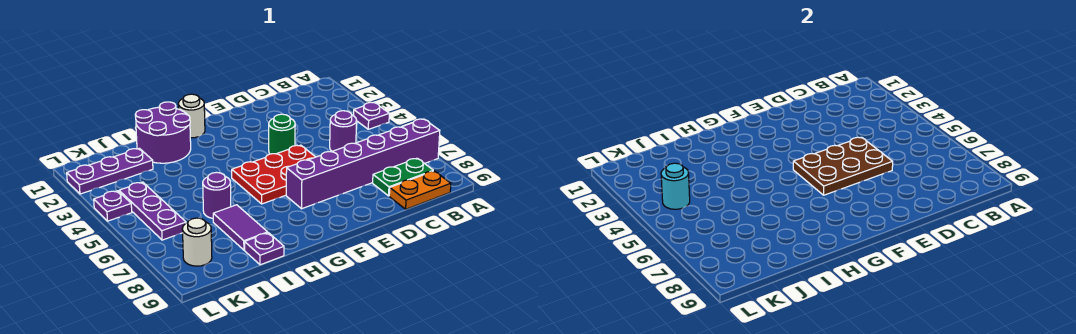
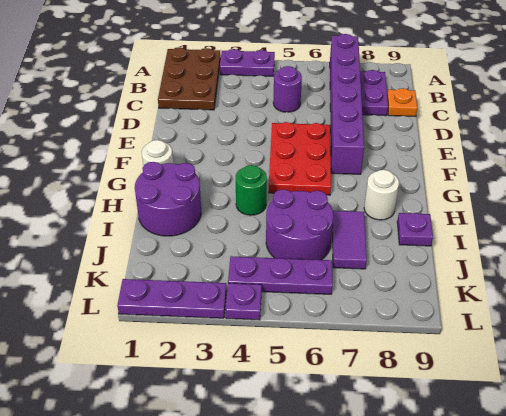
purple plate A4 level 1 -> purple plate A3:A4 level 1
green plate B8:C8 level 1 -> purple plate B8:C8 level 1
orange plate B9:C9 level 1 -> orange plate C9 level 1
brown plate D5:F6 level 2 -> brown plate A1:C2 level 1
green round brick E4 level 1 -> green round brick H4 level 1
purple round brick I6 level 1 -> purple round brick I5:J6 level 1
purple tile I7:I8 level 1 -> purple tile I7:J7 level 1
purple plate J2:L2 level 1 -> purple plate L1:L3 level 1
cyan round brick K4 level 2 -> none
white round brick K8 level 1 -> white round brick H8 level 1

